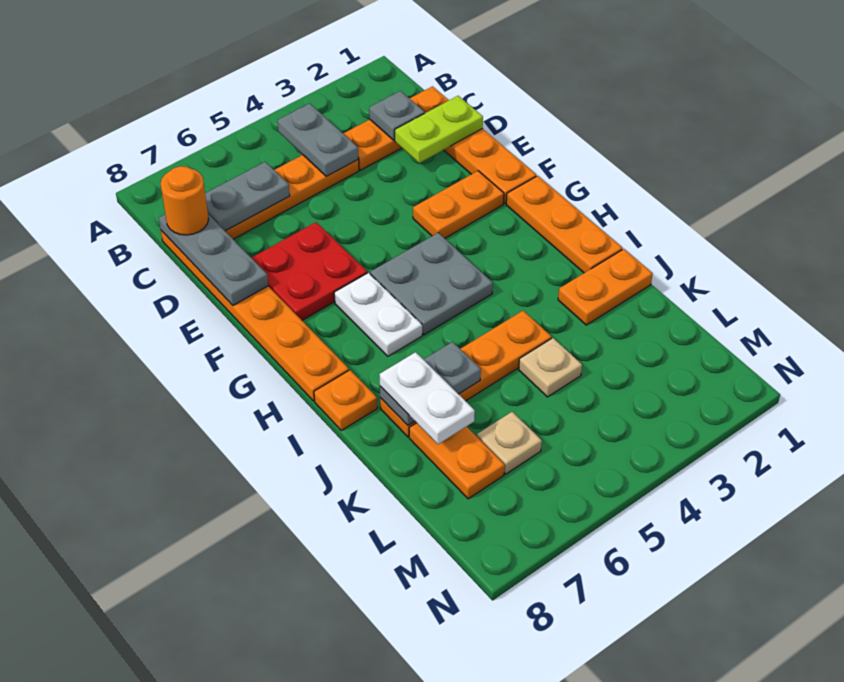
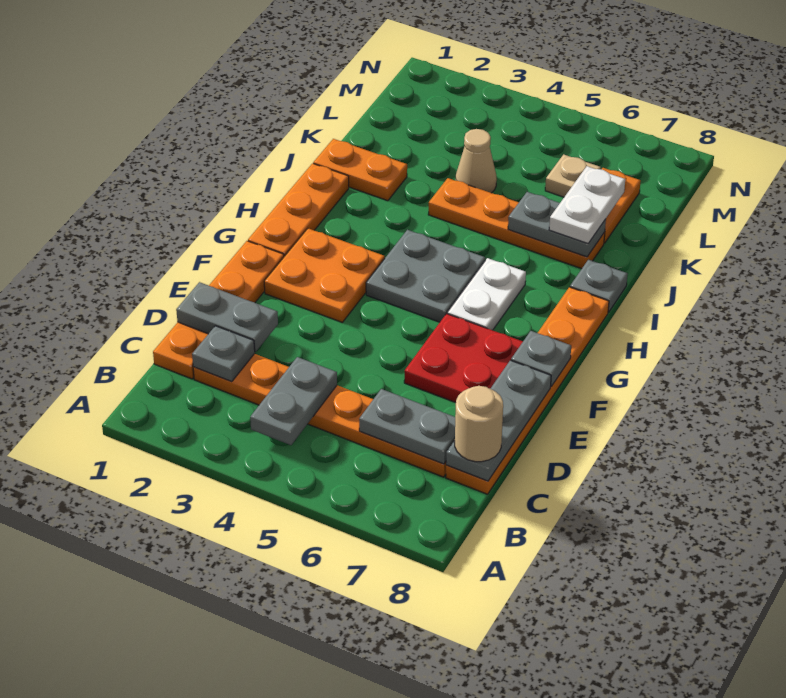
orange round brick C8 level 3 -> tan round brick C8 level 3
lime plate D1:D2 level 2 -> grey plate D1:D2 level 2
orange plate F2:F3 level 1 -> orange plate F2:G3 level 1
none -> grey plate F8 level 2
orange plate I8 level 1 -> grey plate I8 level 1
tan plate K4 level 1 -> tan cone K4 level 1

